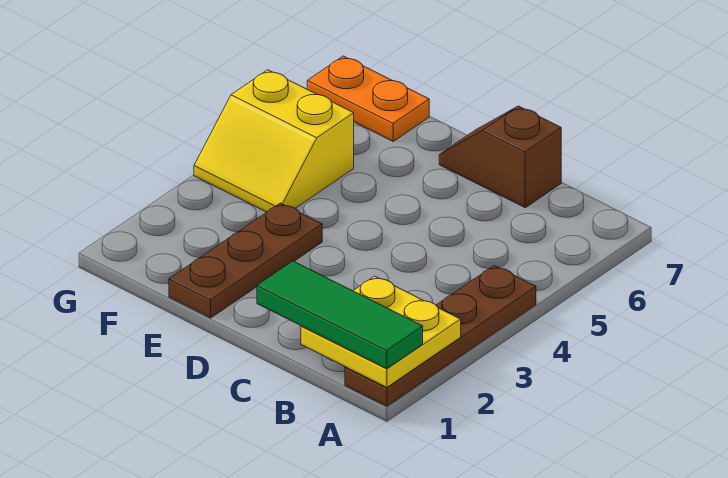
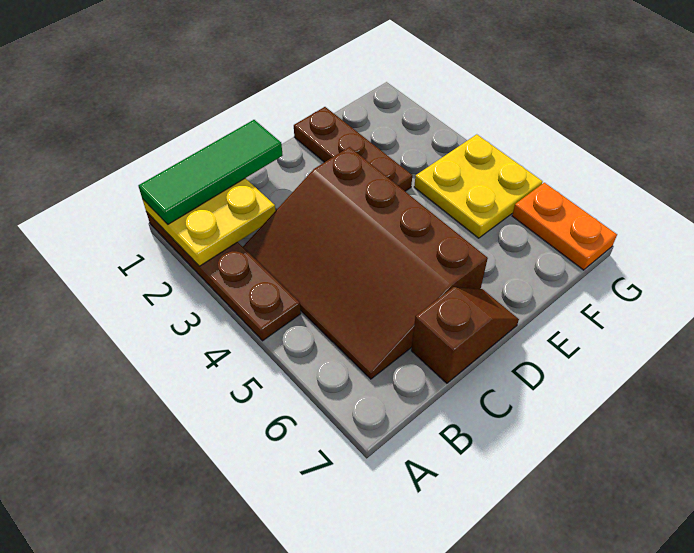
none -> brown slope B3:D6 level 1 top D
yellow slope F4:G5 level 1 top 5 -> yellow plate F4:G5 level 1
orange plate F7:G7 level 1 -> orange plate G6:G7 level 1

